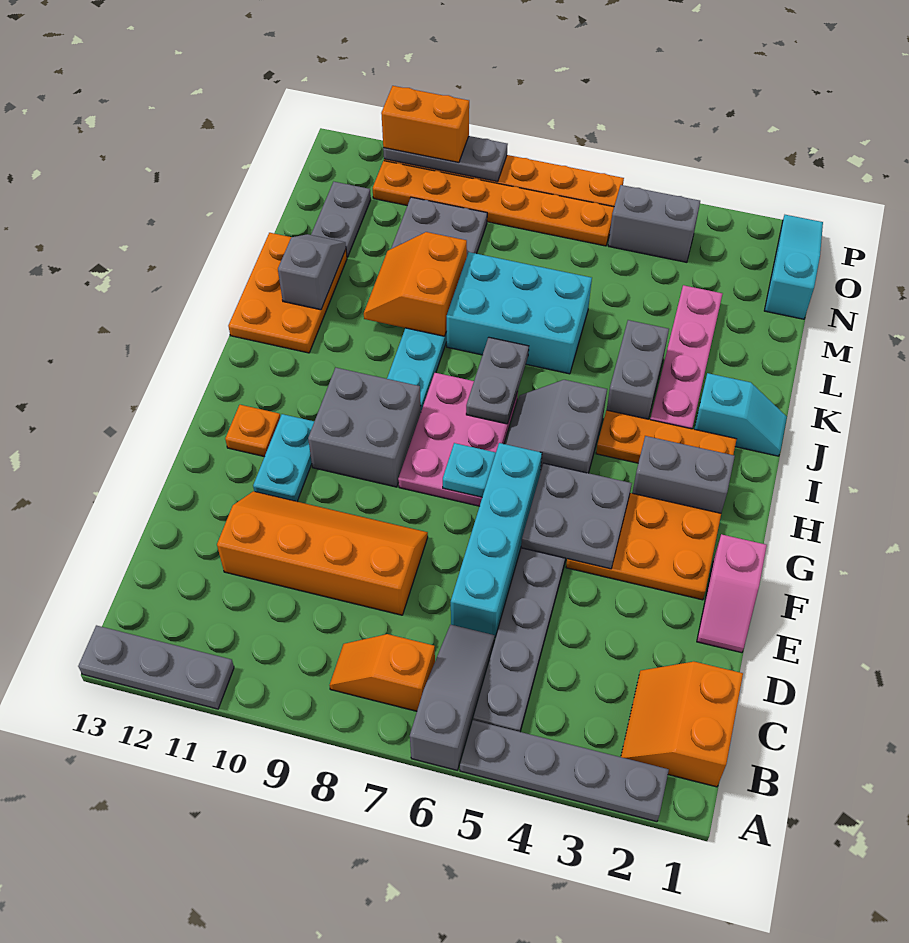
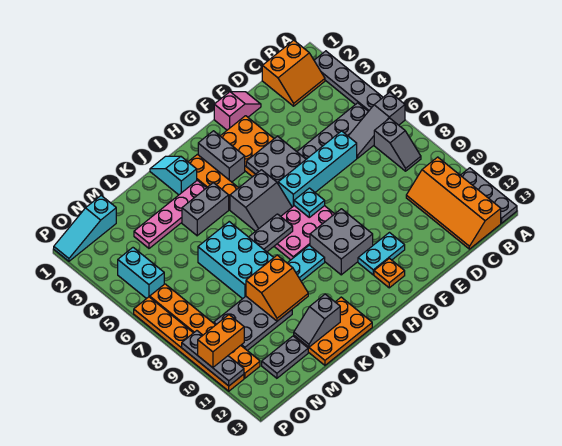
orange slope B7:B8 level 1 top 7 -> grey slope B7:B8 level 1 top 7
orange slope D8:E11 level 1 top D -> orange slope B10:C13 level 1 top B
grey brick O4:O5 level 1 -> cyan brick O4:O5 level 1
orange brick P10:P11 level 3 -> orange brick O10:P10 level 3

